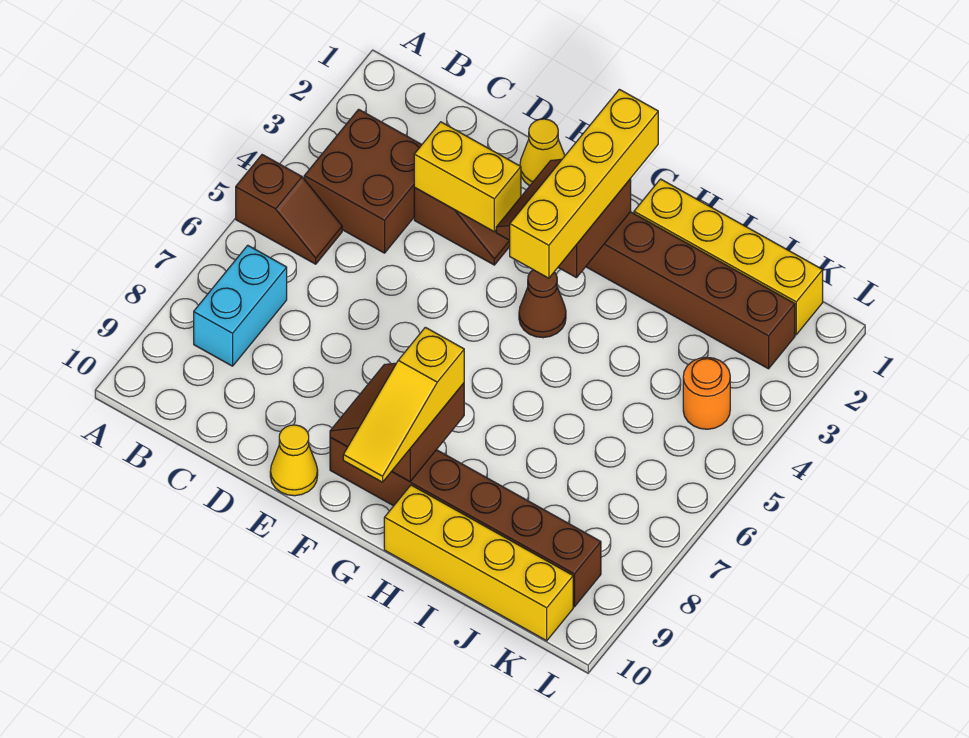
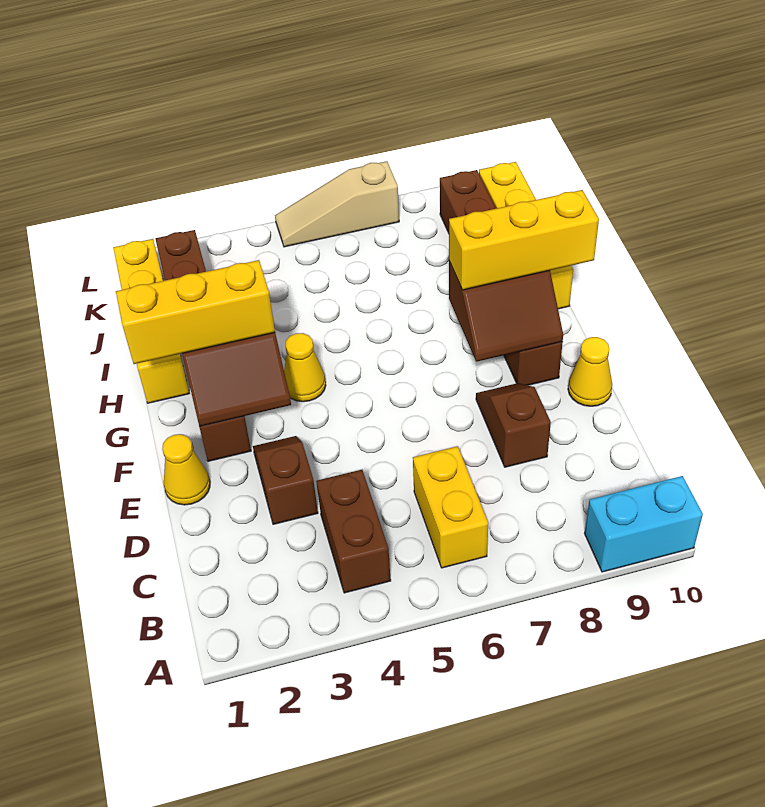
brown slope A5:B5 level 1 top A -> brown slope D8:E8 level 1 top D
brown brick B3:C4 level 1 -> brown brick B4:C4 level 1
cyan brick B7:B8 level 1 -> cyan brick A9:A10 level 1
yellow brick D3:E3 level 2 -> yellow brick B6:C6 level 1
yellow brick G1:G4 level 3 -> yellow brick G1:G3 level 3
brown cone G4 level 1 -> yellow cone G4 level 1
yellow slope G8:G10 level 3 top 8 -> yellow brick G8:G10 level 3
orange round brick K4 level 1 -> none
none -> tan slope L5:L7 level 1 top 7

